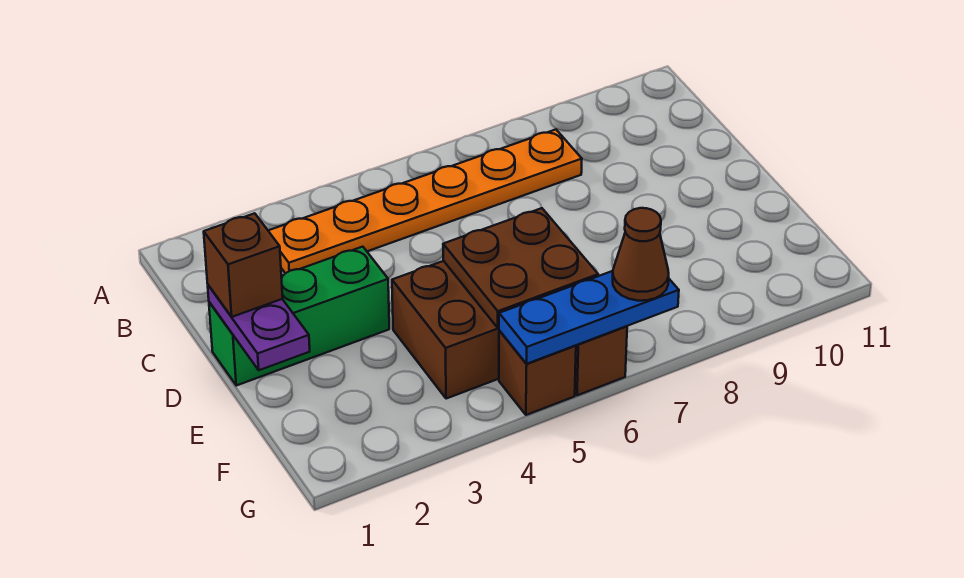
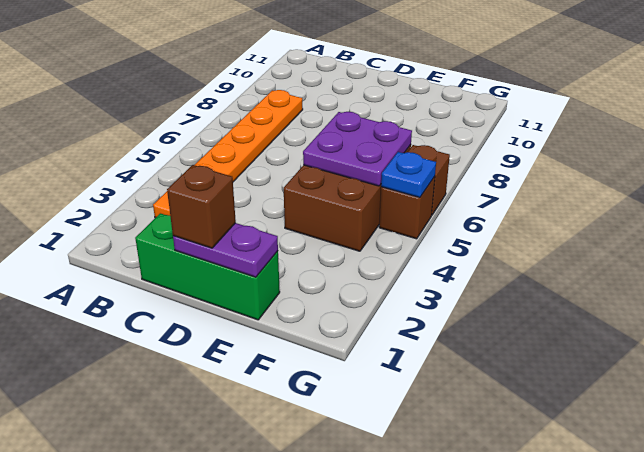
green brick D1:D3 level 1 -> green brick C1:E1 level 1
brown plate E5:F6 level 2 -> purple plate E5:F6 level 2
blue plate G5:G7 level 2 -> blue plate G5 level 2
brown cone G7 level 3 -> none

